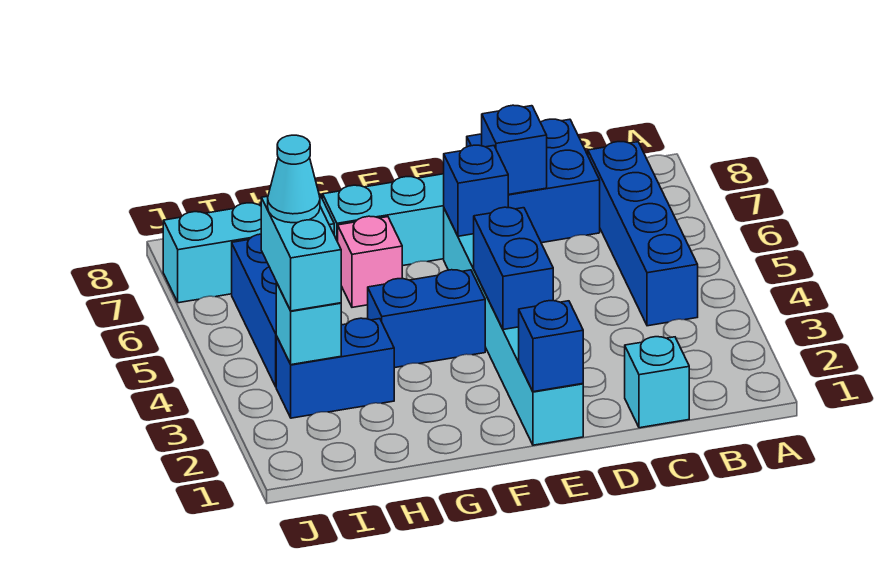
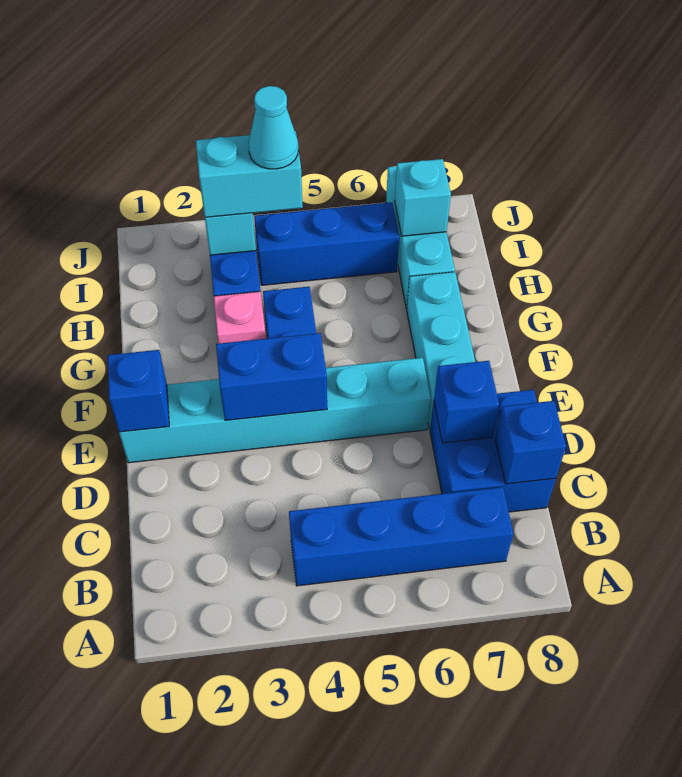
cyan brick C1 level 1 -> cyan brick I7 level 2
blue brick E6 level 2 -> blue brick C8 level 2
pink brick G6 level 1 -> pink brick G3 level 1

